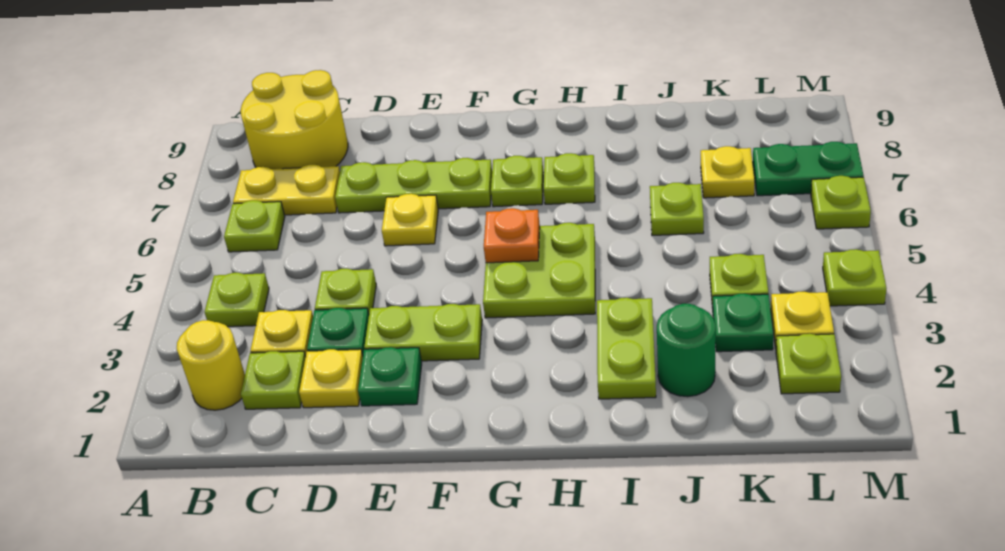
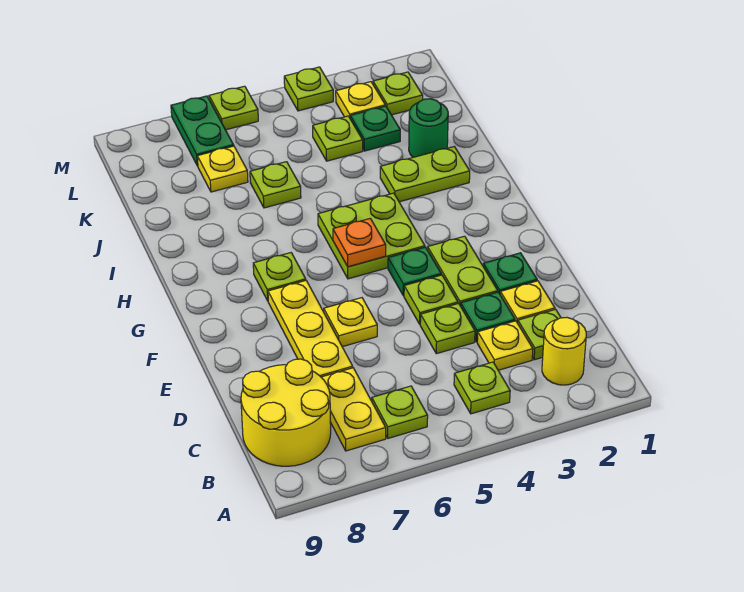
lime plate D7:F7 level 1 -> yellow plate D7:F7 level 1
none -> green plate F4 level 1
lime plate H7 level 1 -> lime plate E4 level 1

